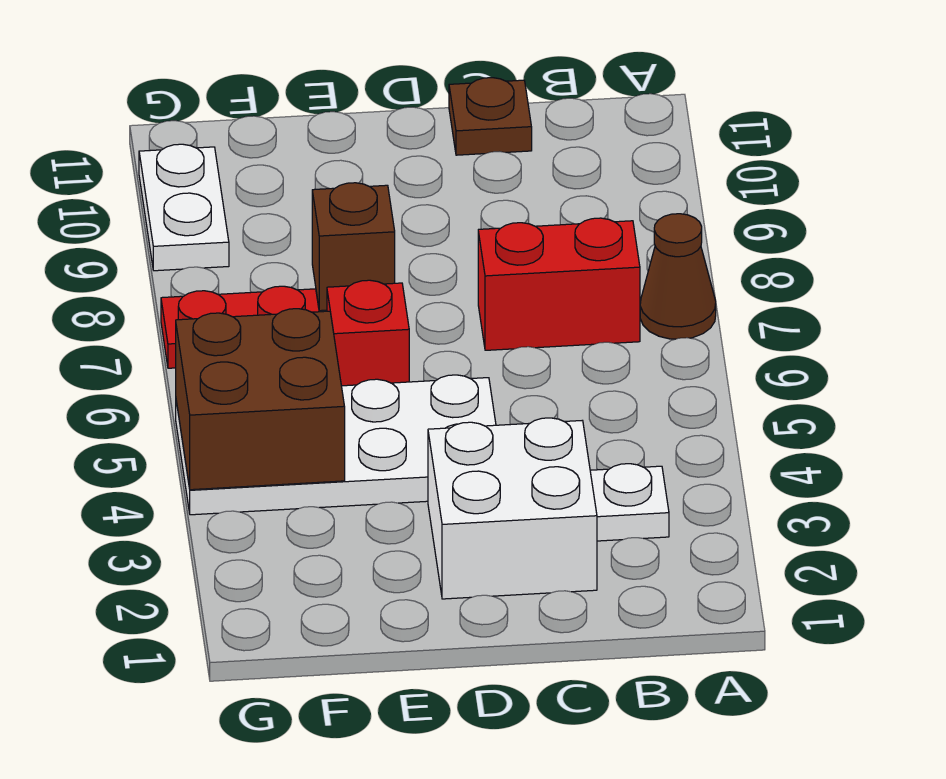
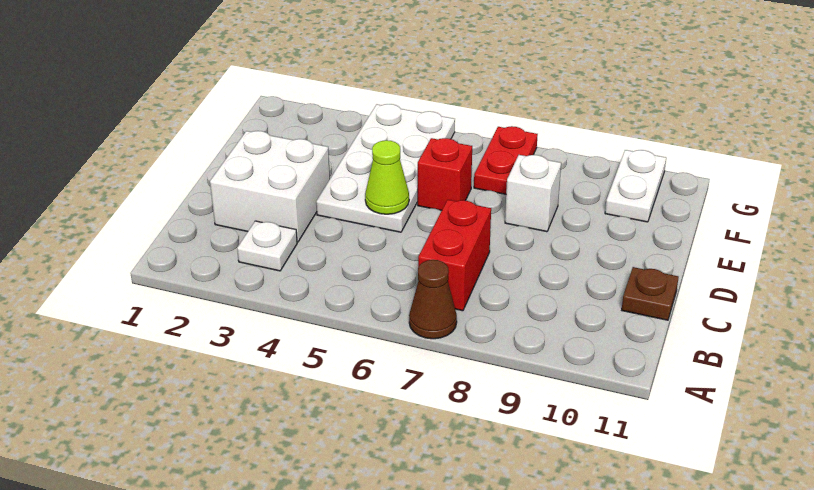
none -> lime cone D5 level 2
brown brick E8 level 1 -> white brick E8 level 1
brown brick F4:G5 level 2 -> none
white plate G9:G10 level 1 -> white plate F10:G10 level 1

